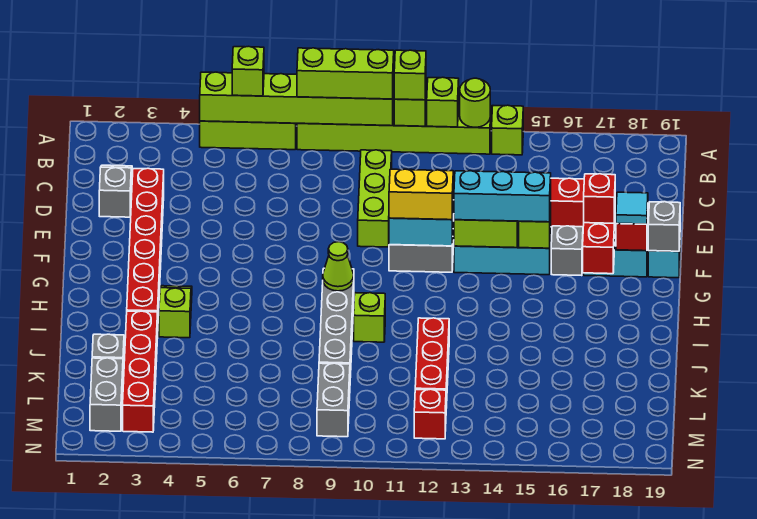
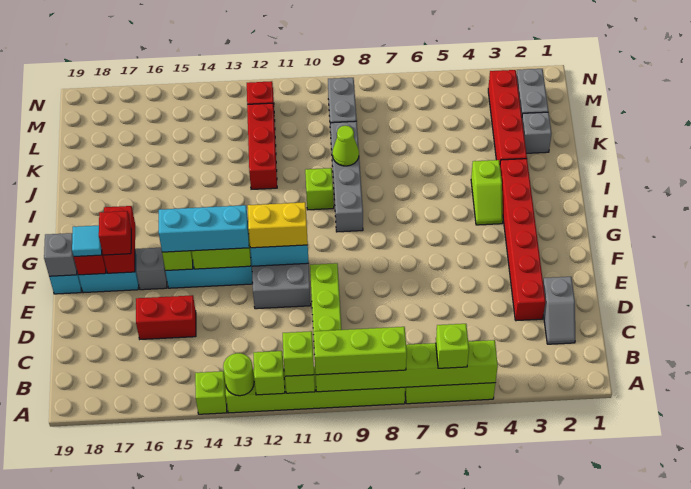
lime cone H9 level 2 -> lime cone J9 level 2

